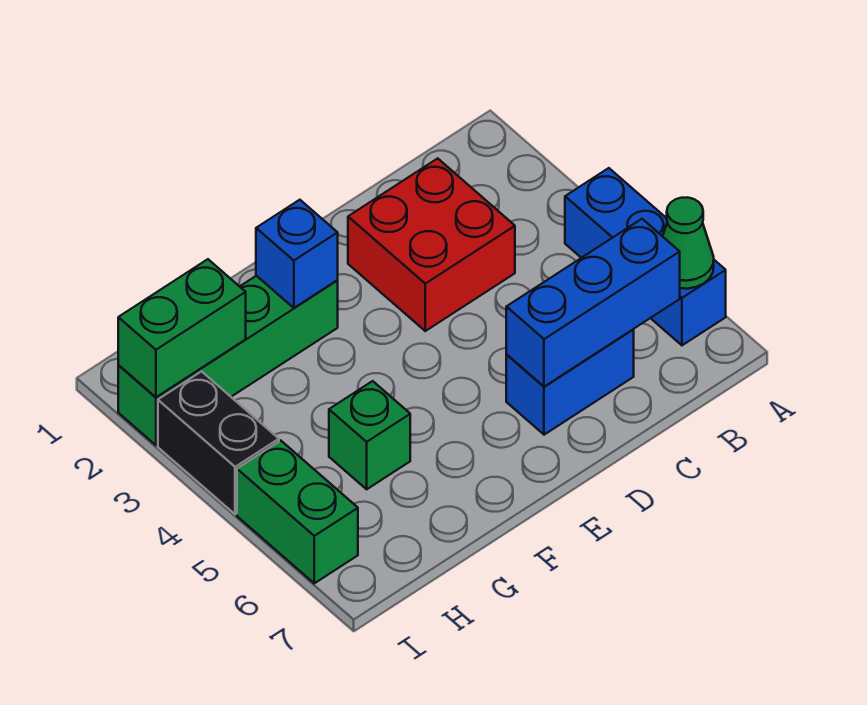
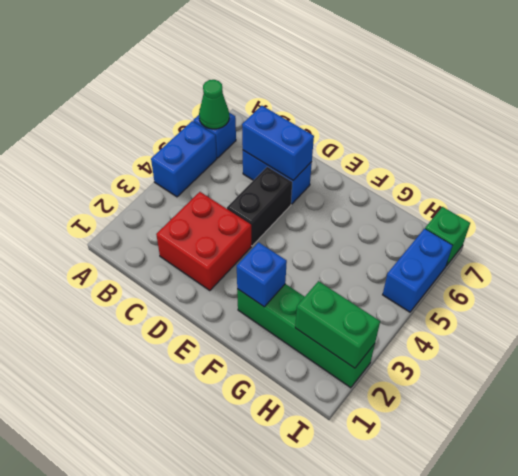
blue brick B6:D6 level 2 -> blue brick C6:D6 level 2
green brick G5 level 1 -> green brick I7 level 1
black brick I3:I4 level 1 -> black brick D4:D5 level 1
green brick I5:I6 level 1 -> blue brick I5:I6 level 1

